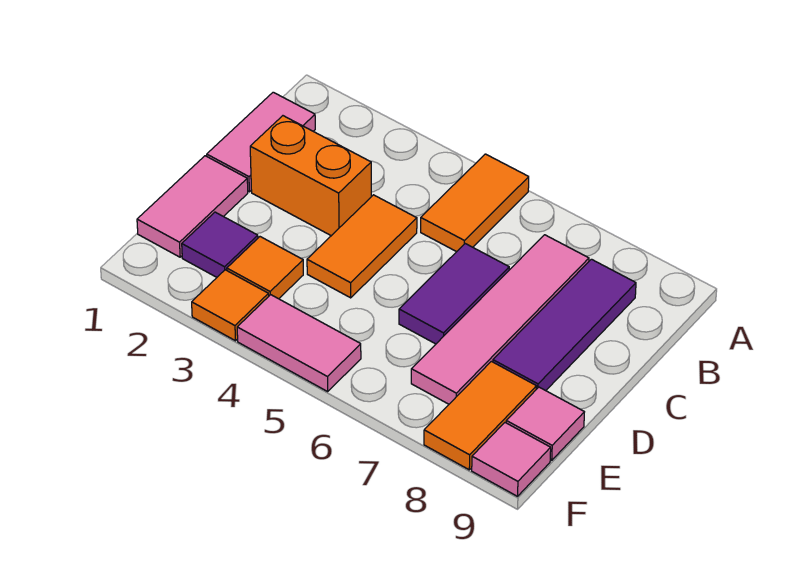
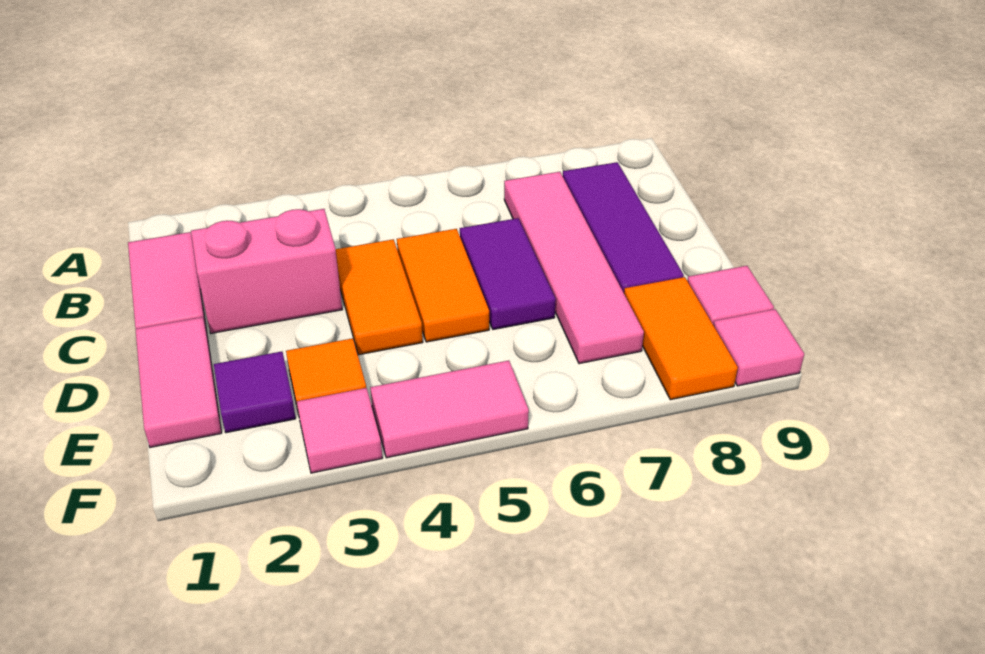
orange tile A5:B5 level 1 -> orange tile C5:D5 level 1
orange brick C2:C3 level 1 -> pink brick C2:C3 level 1
orange tile F3 level 1 -> pink tile F3 level 1

